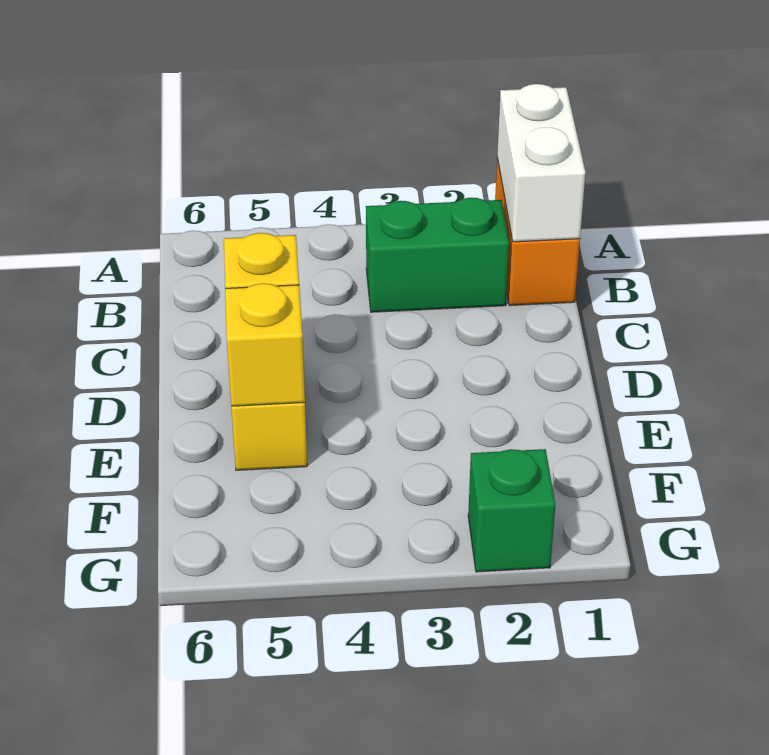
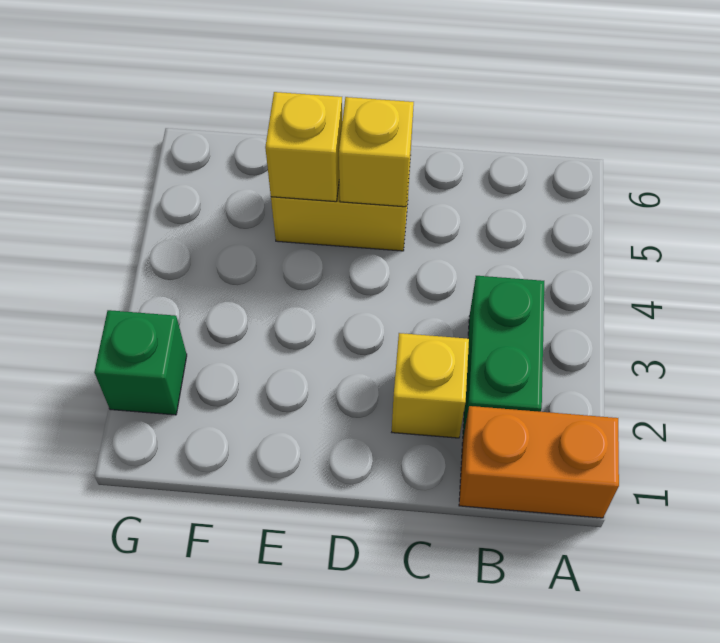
white brick A1:B1 level 2 -> none
none -> yellow brick C2 level 1

